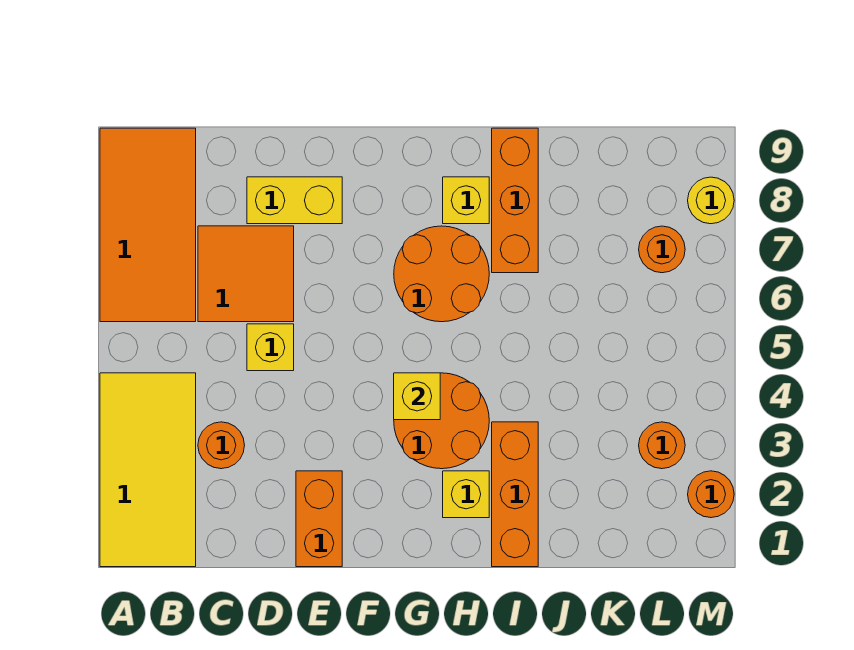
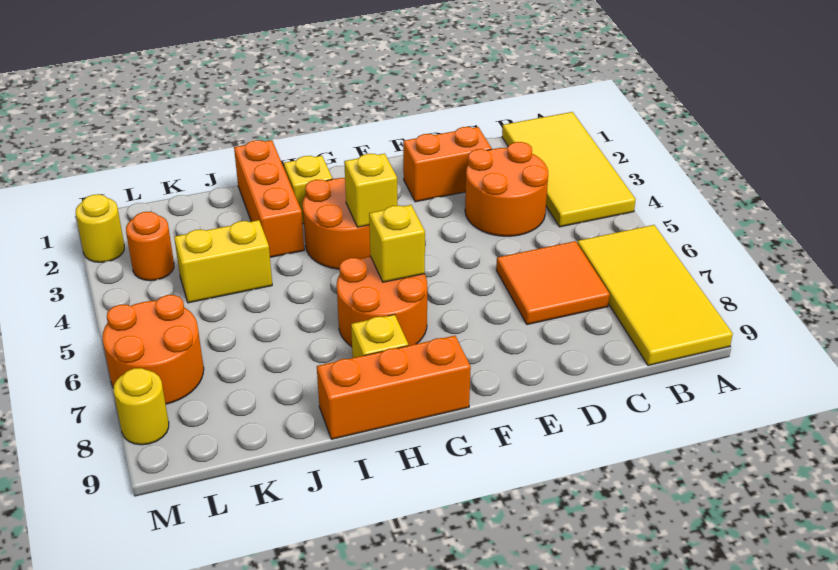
orange tile A6:B9 level 1 -> yellow tile A6:B9 level 1
orange round brick C3 level 1 -> orange round brick C3:D4 level 1
yellow brick D5 level 1 -> yellow brick G6 level 2
yellow brick D8:E8 level 1 -> yellow brick J4:K4 level 1
orange brick E1:E2 level 1 -> orange brick D2:E2 level 1
orange brick I7:I9 level 1 -> orange brick G9:I9 level 1
orange round brick L7 level 1 -> orange round brick L6:M7 level 1
orange round brick M2 level 1 -> yellow round brick M2 level 1

